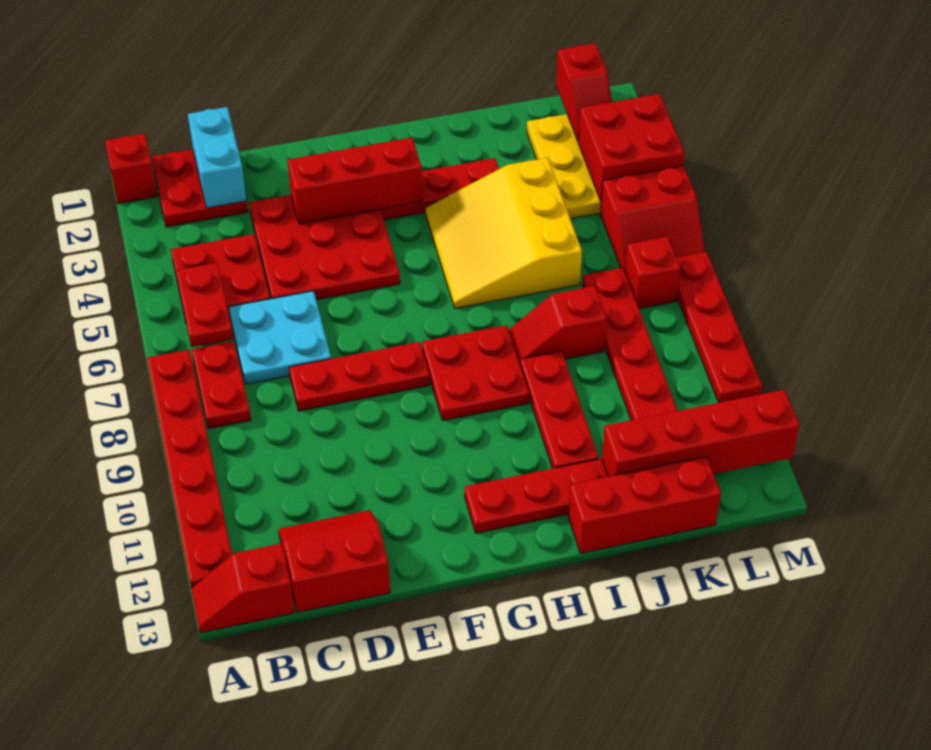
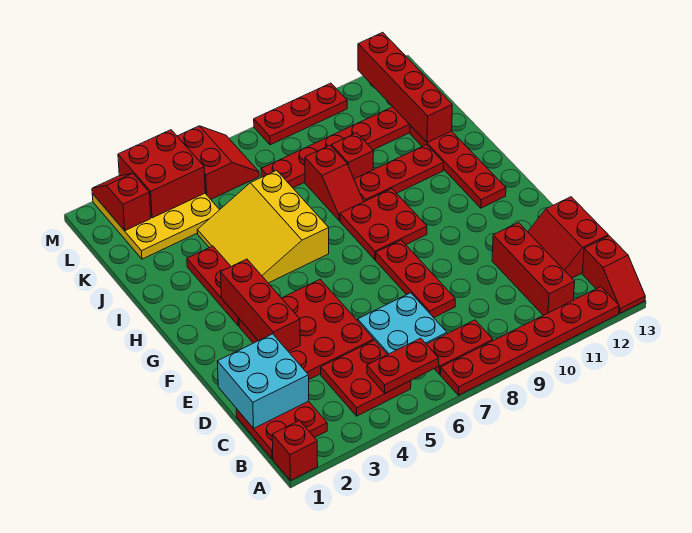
cyan brick C1:C2 level 2 -> cyan brick C1:D2 level 2
yellow slope H4:J6 level 1 top J -> yellow slope H4:J6 level 1 top 6
red brick I13:K13 level 1 -> red brick B11:D11 level 1
red slope L1:L2 level 2 top 1 -> red slope L2:M2 level 2 top L
red brick L7 level 1 -> red brick J9 level 1
red plate M7:M10 level 1 -> red plate M8:M10 level 1

